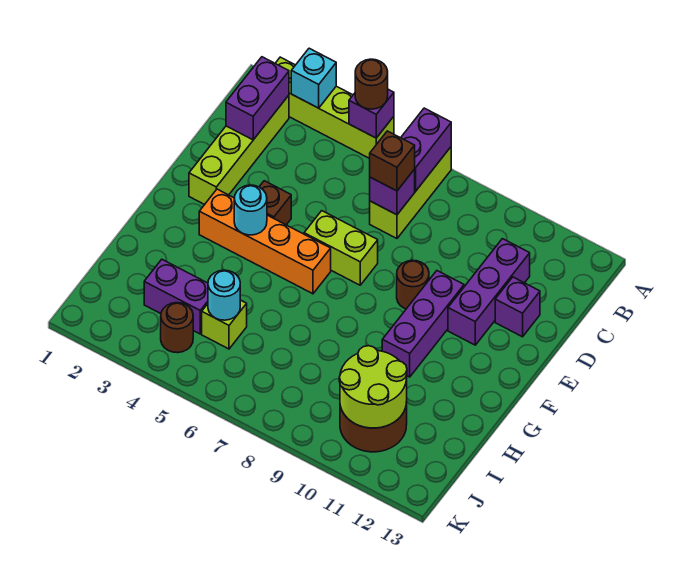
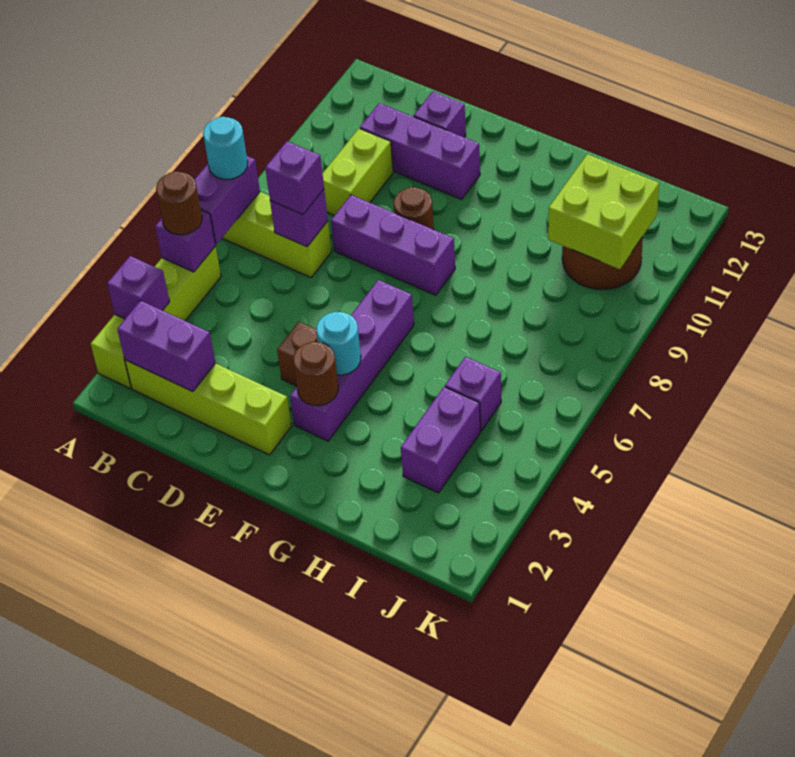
cyan brick A3 level 2 -> purple brick A3 level 2
purple brick A7:B7 level 2 -> purple brick A6:A7 level 2
brown brick C7 level 3 -> purple brick C7 level 3
lime brick E6:E7 level 1 -> lime brick C9:C10 level 1
purple brick E10:G10 level 1 -> purple brick D8:F8 level 1
orange brick F3:F6 level 1 -> purple brick F3:F6 level 1
lime brick I5 level 1 -> purple brick I5 level 1
cyan round brick I5 level 2 -> cyan round brick A7 level 3
lime round brick I10:J11 level 2 -> lime brick I10:J11 level 2
brown round brick J4 level 1 -> brown round brick F3 level 2

